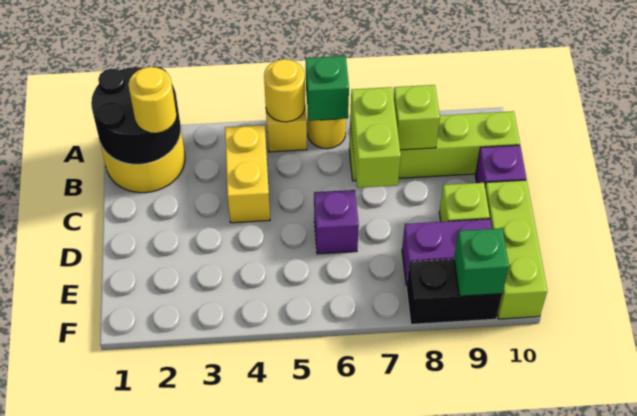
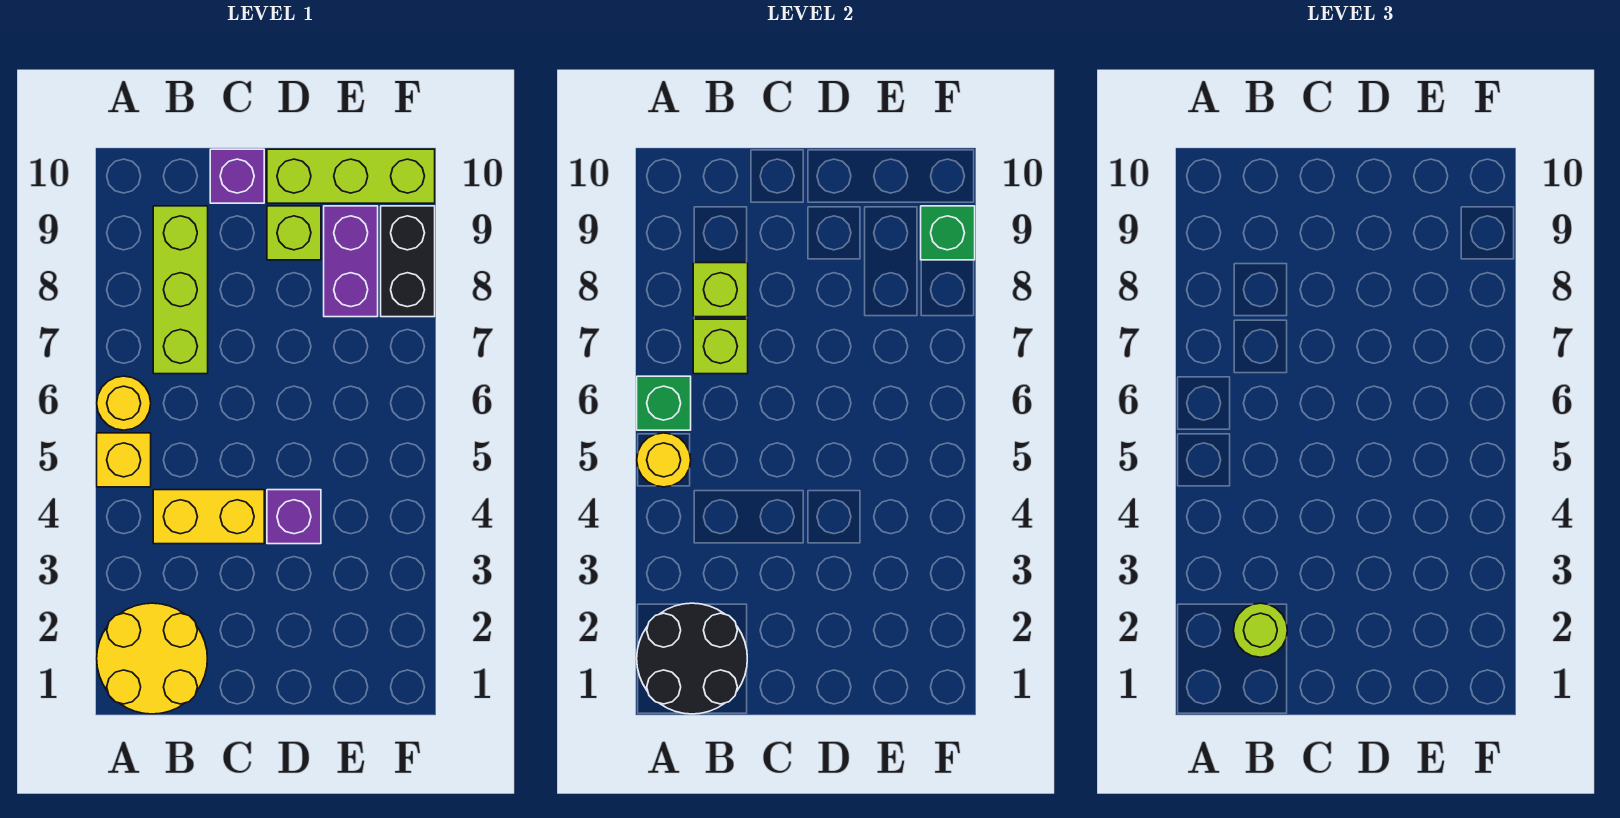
yellow round brick B2 level 3 -> lime round brick B2 level 3
lime brick B7:B10 level 1 -> lime brick B7:B9 level 1
lime brick B7:C7 level 2 -> lime brick B7 level 2
purple brick D6 level 1 -> purple brick D4 level 1

